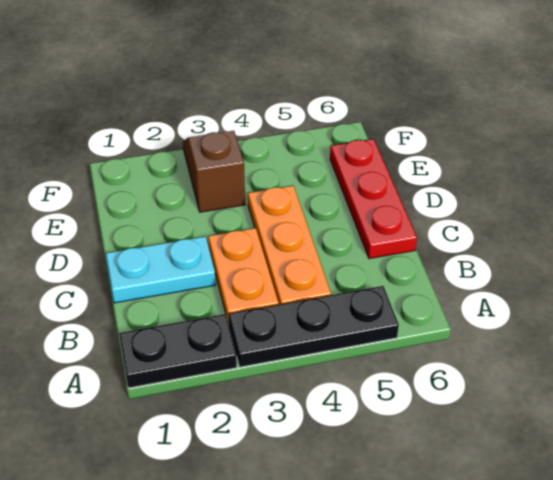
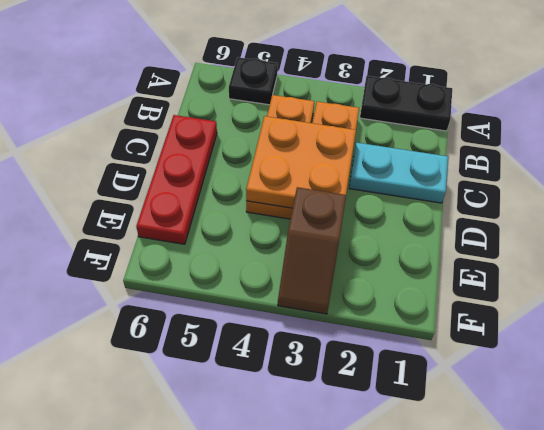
black plate A3:A5 level 1 -> black plate A5 level 1
none -> orange plate C3:D4 level 2

